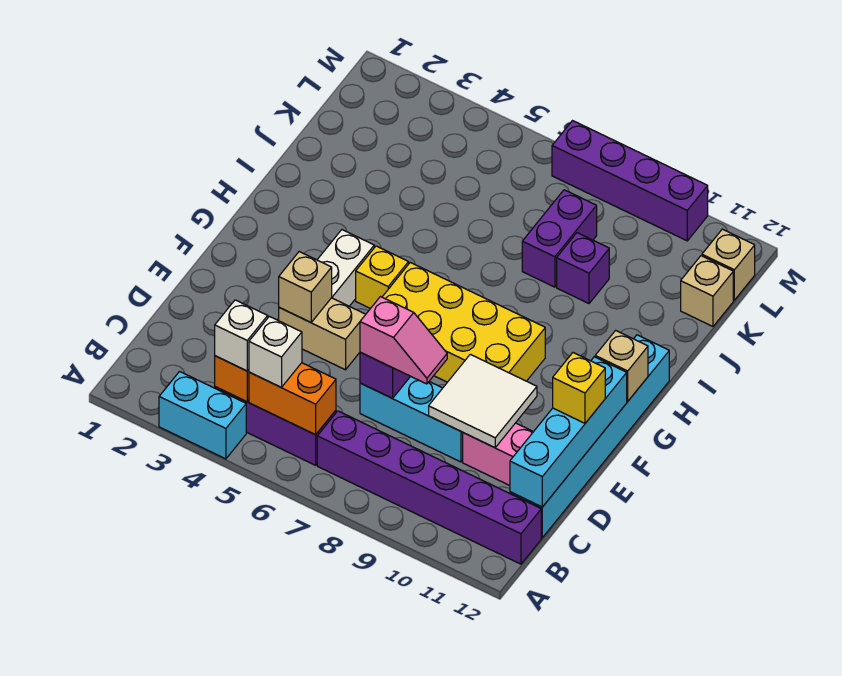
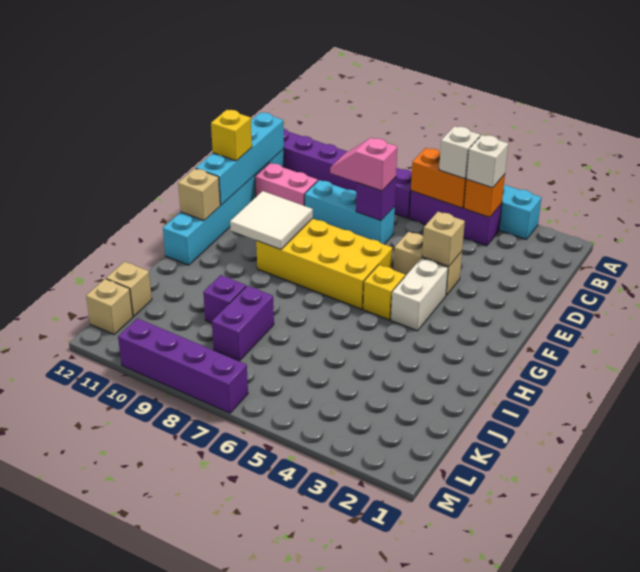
white tile D9:E10 level 2 -> white tile F9:G10 level 2

